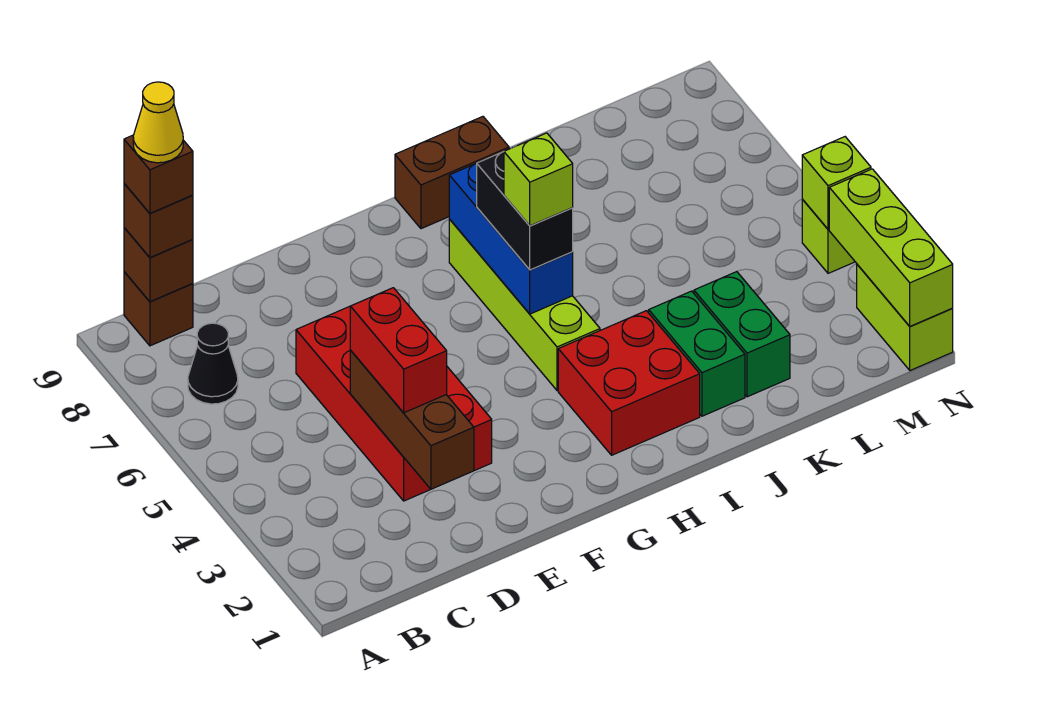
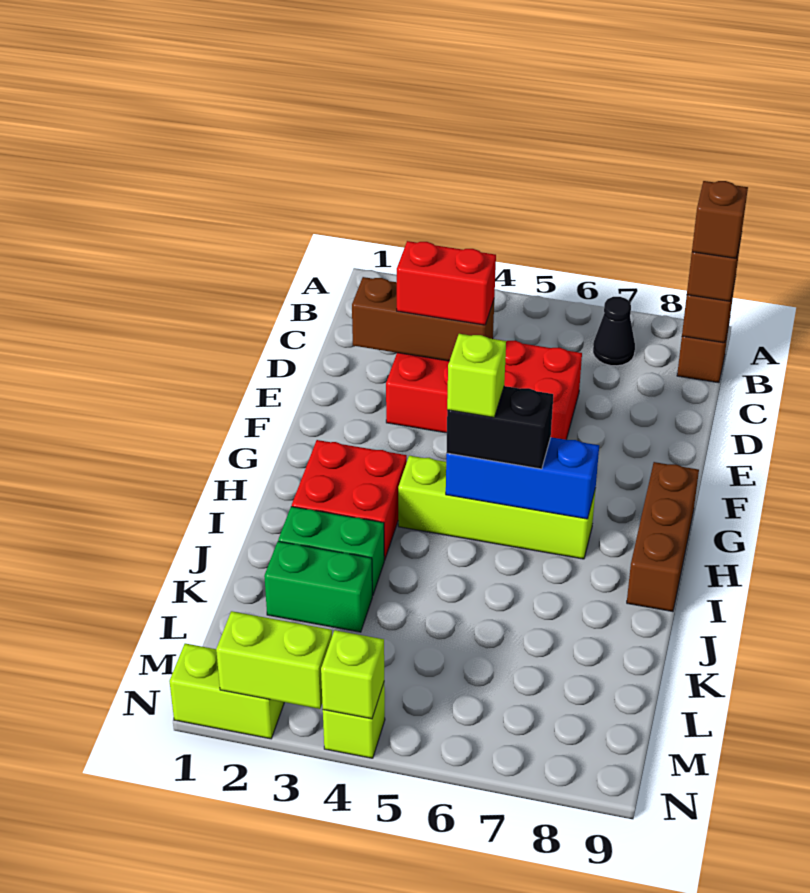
yellow cone B9 level 5 -> none
brown brick H9:I9 level 1 -> brown brick G9:I9 level 1
lime brick N1:N3 level 2 -> lime brick N2:N3 level 2

